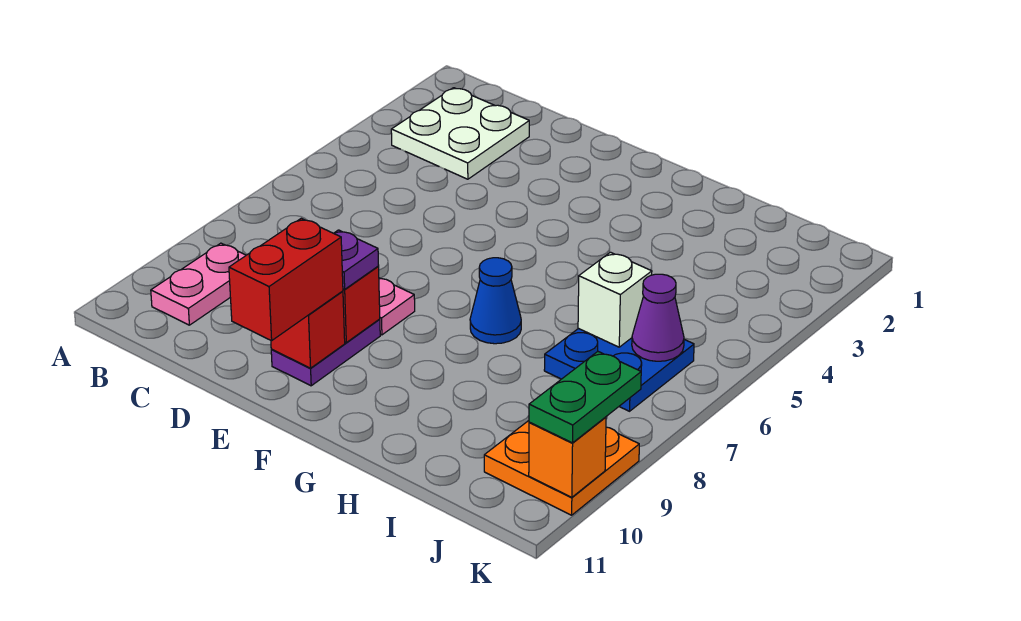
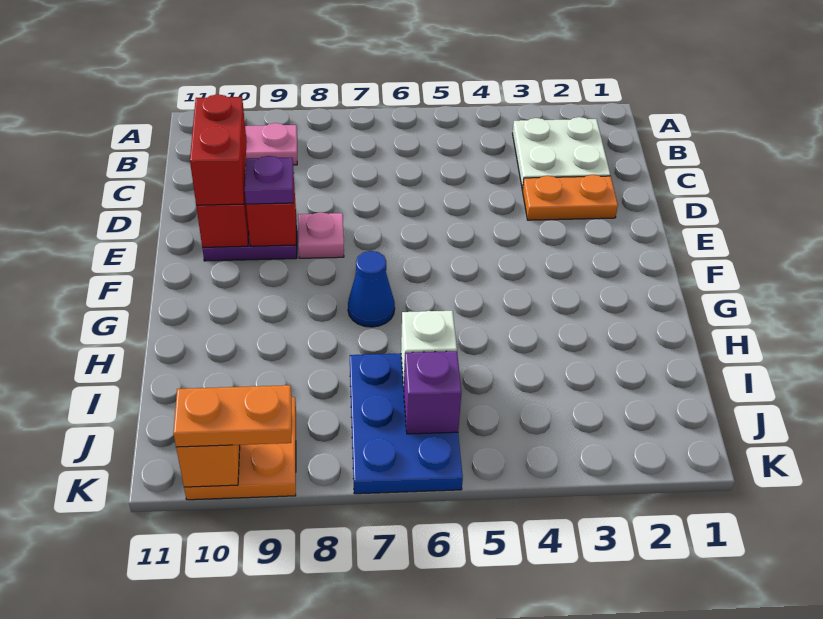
none -> orange plate D2:D3 level 1
red brick E10:E11 level 3 -> red brick D10:E10 level 3
blue plate I6:J7 level 1 -> blue plate I6:K7 level 1
purple cone J6 level 2 -> purple brick J6 level 2
green plate K9:K10 level 3 -> orange plate K9:K10 level 3

